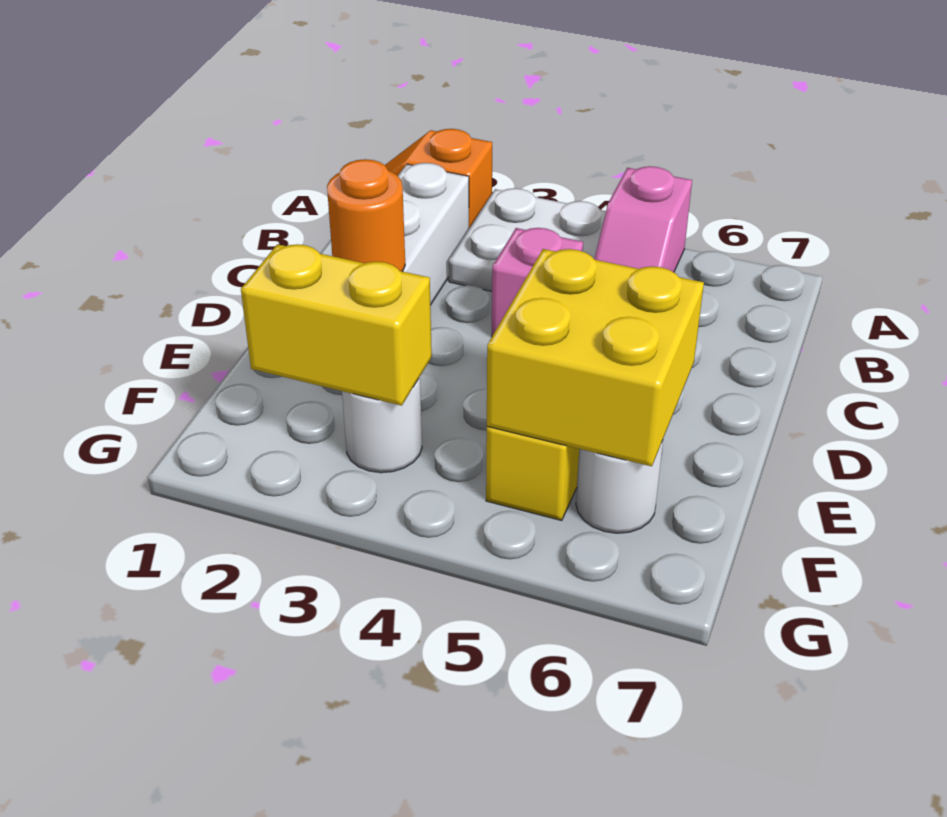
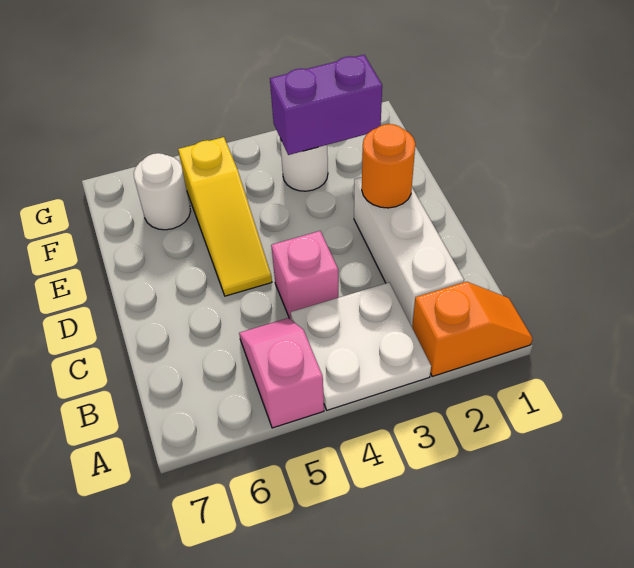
yellow brick E5:F6 level 2 -> none
yellow brick F2:F3 level 2 -> purple brick F2:F3 level 2

